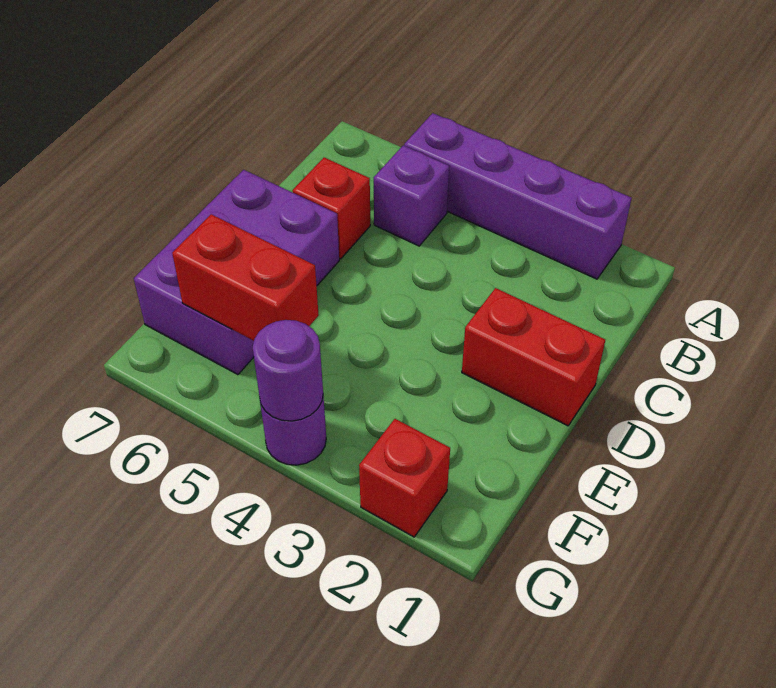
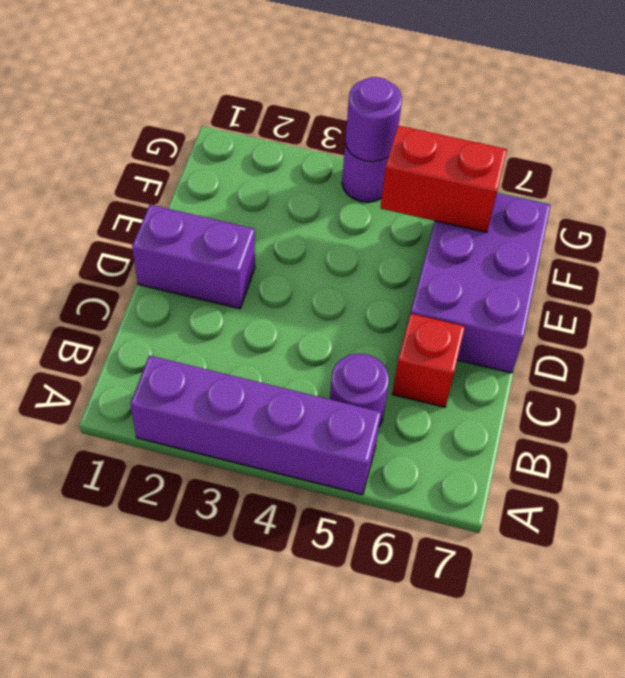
purple brick B5 level 1 -> purple round brick B5 level 1
red brick D1:D2 level 1 -> purple brick D1:D2 level 1
red brick G2 level 1 -> none

